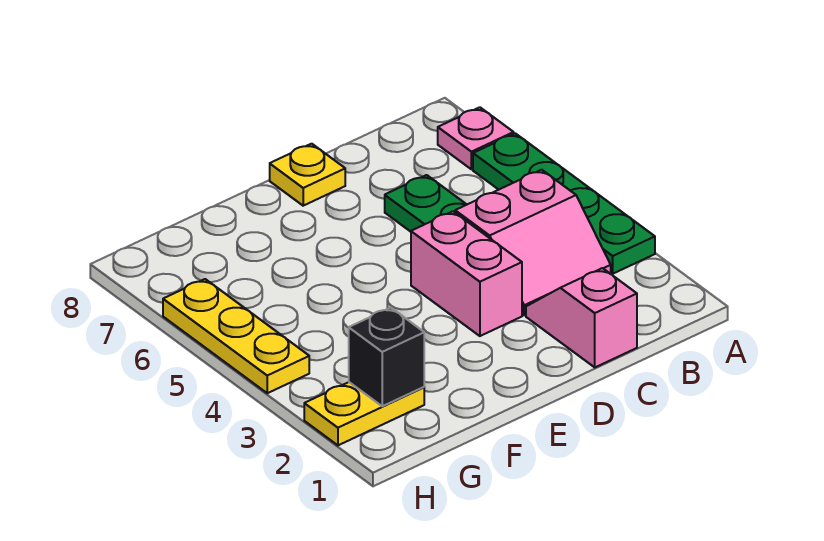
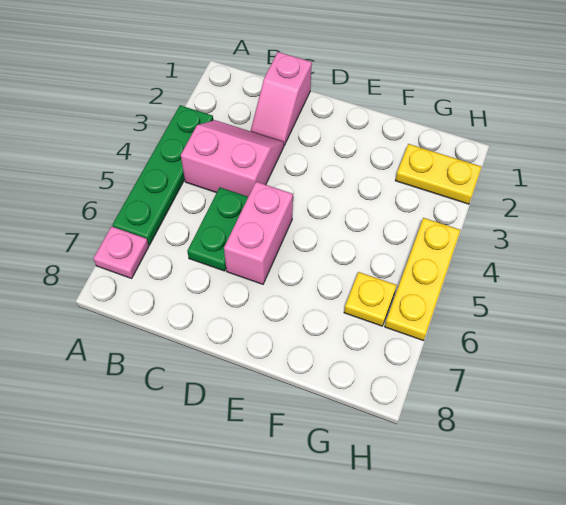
pink brick D3:D4 level 1 -> pink brick D5:D6 level 1
yellow plate D8 level 1 -> yellow plate G6 level 1
black brick G2 level 2 -> none

